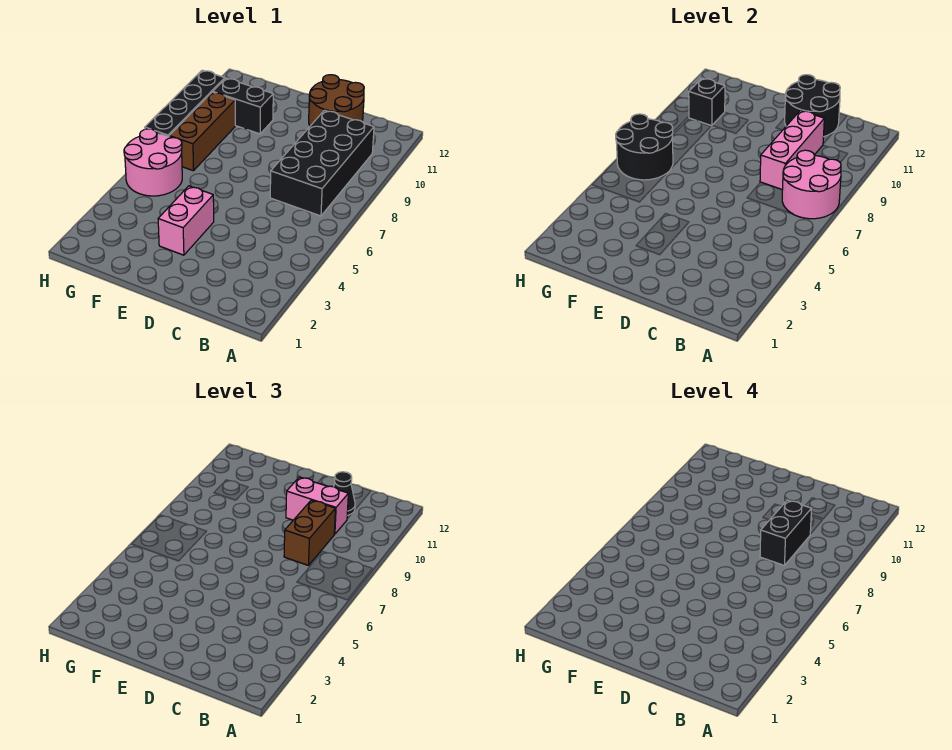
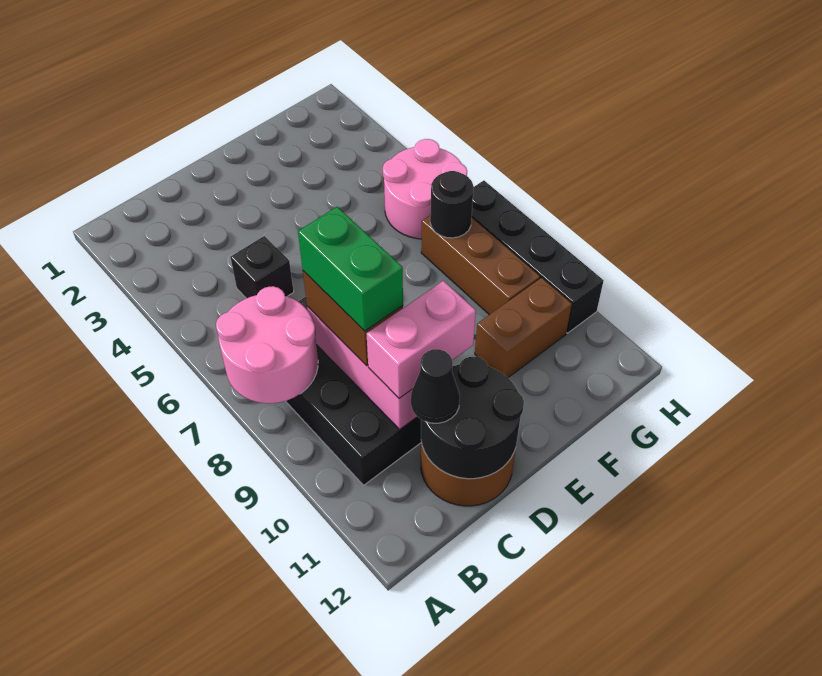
black brick C8:C9 level 4 -> green brick C8:C9 level 4
pink brick E3:E4 level 1 -> none
black brick F10:G10 level 1 -> brown brick F10:G10 level 1
black round brick G6:H7 level 2 -> black round brick G7 level 2
black brick G10 level 2 -> black brick C5 level 1

